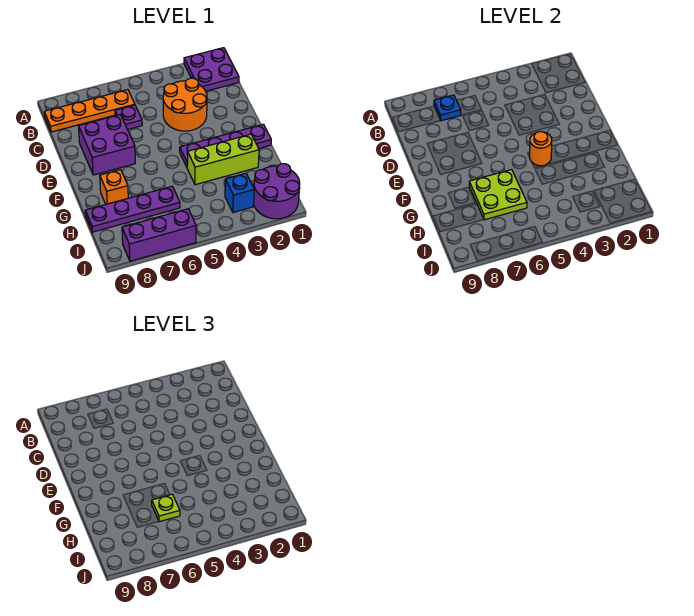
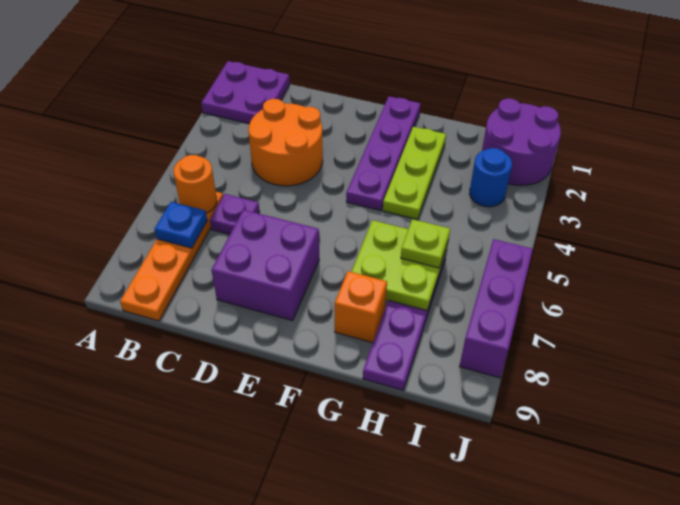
orange round brick F4 level 2 -> orange round brick B6 level 2
lime brick G2:G4 level 1 -> lime plate G2:G4 level 1
blue brick I3 level 1 -> blue round brick I3 level 1

